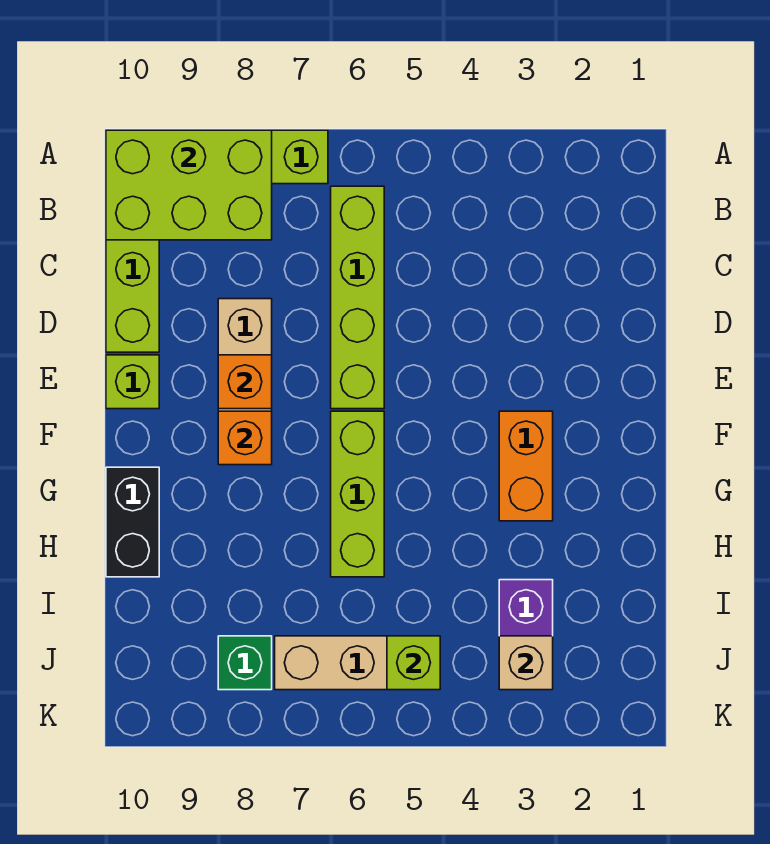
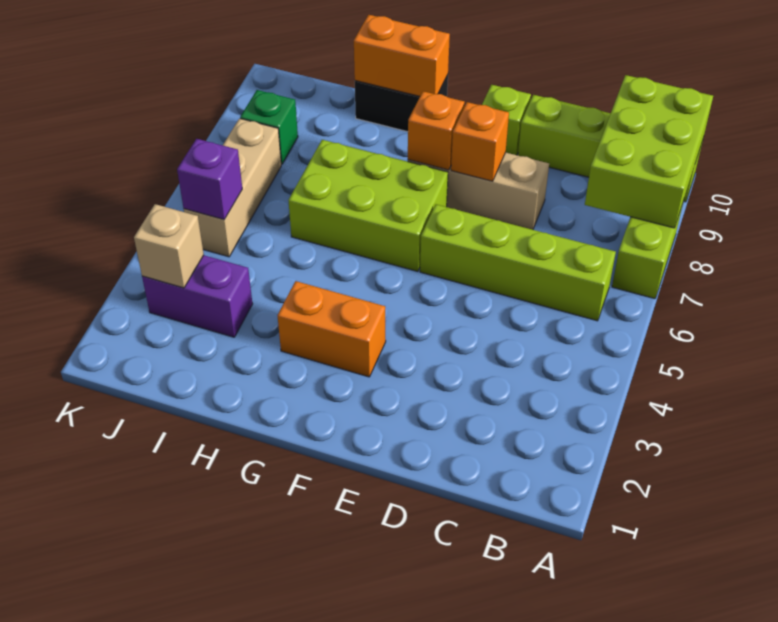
lime brick F6:H6 level 1 -> lime brick F6:H7 level 1
none -> orange brick G10:H10 level 2
lime brick J5 level 2 -> purple brick J5 level 2

